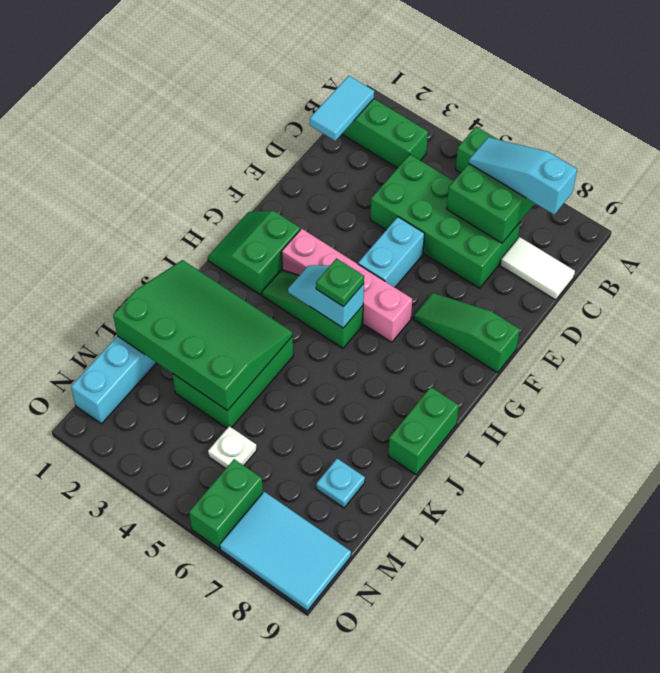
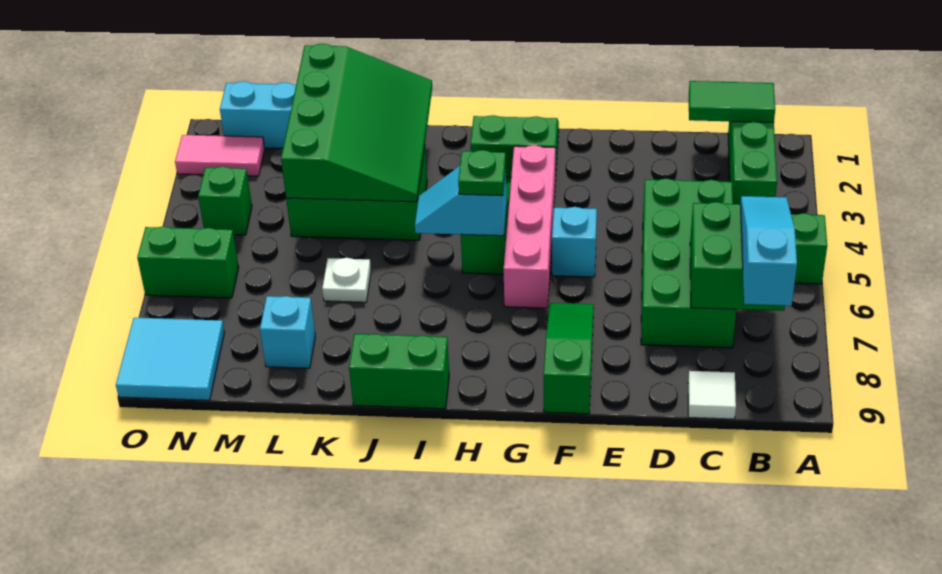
cyan tile B1:C1 level 2 -> green tile B1:C1 level 2
white tile C8:C9 level 1 -> white tile C9 level 1
cyan brick E5:F5 level 1 -> cyan brick F5 level 1
cyan slope H4:H5 level 2 top 5 -> cyan slope H5:I5 level 2 top H
cyan plate L8 level 1 -> cyan brick L8 level 1
white plate M5 level 1 -> white plate K6 level 1
none -> pink tile N2:O2 level 1
none -> green brick N4 level 1
cyan tile N7:O9 level 1 -> cyan tile N8:O9 level 1

